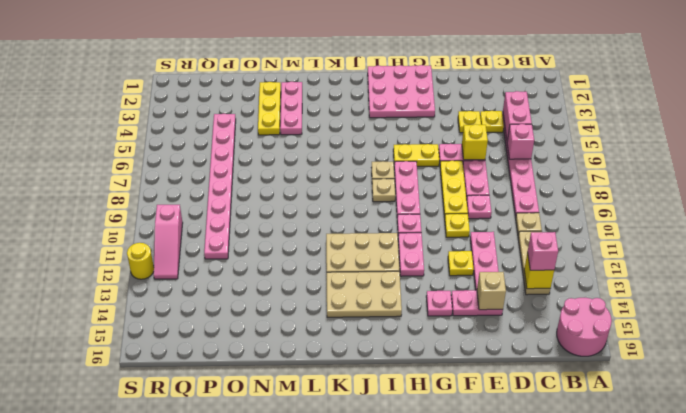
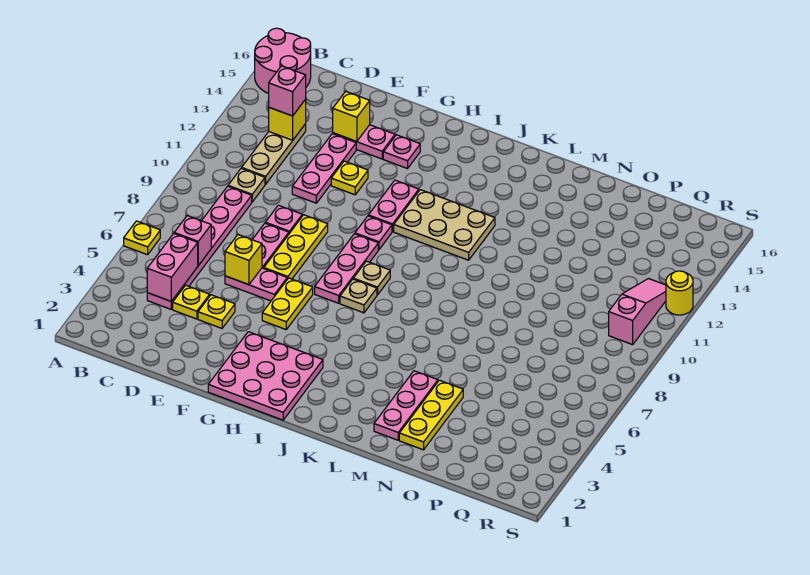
tan brick E14 level 2 -> yellow brick E14 level 2
yellow plate F10 level 1 -> yellow plate A6 level 1
yellow plate G6:H6 level 1 -> yellow plate G5:G6 level 1
tan plate I13:K14 level 1 -> none
pink plate P4:P11 level 1 -> none

